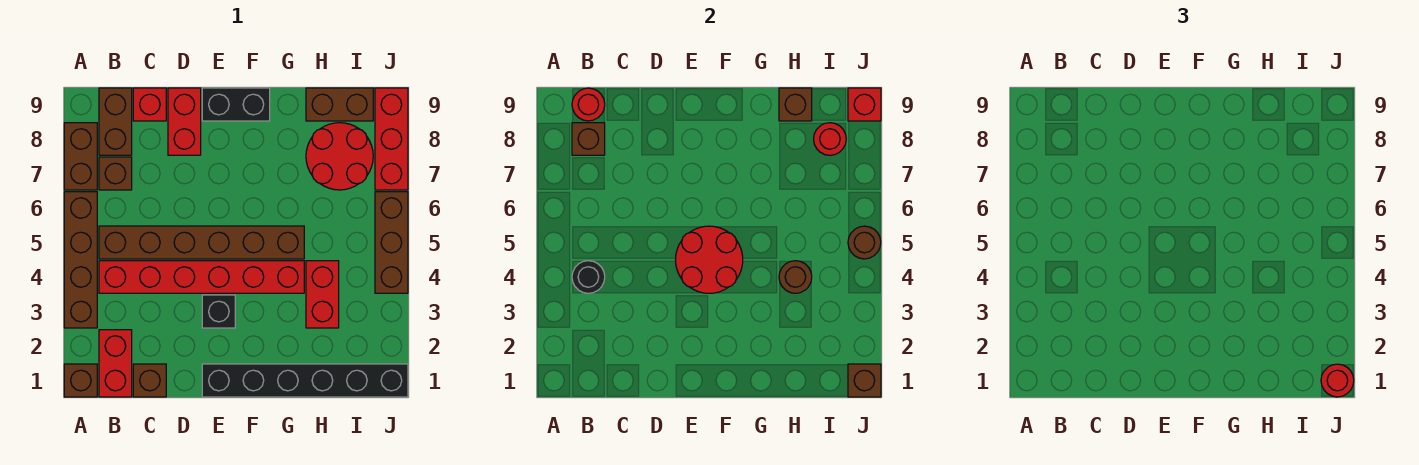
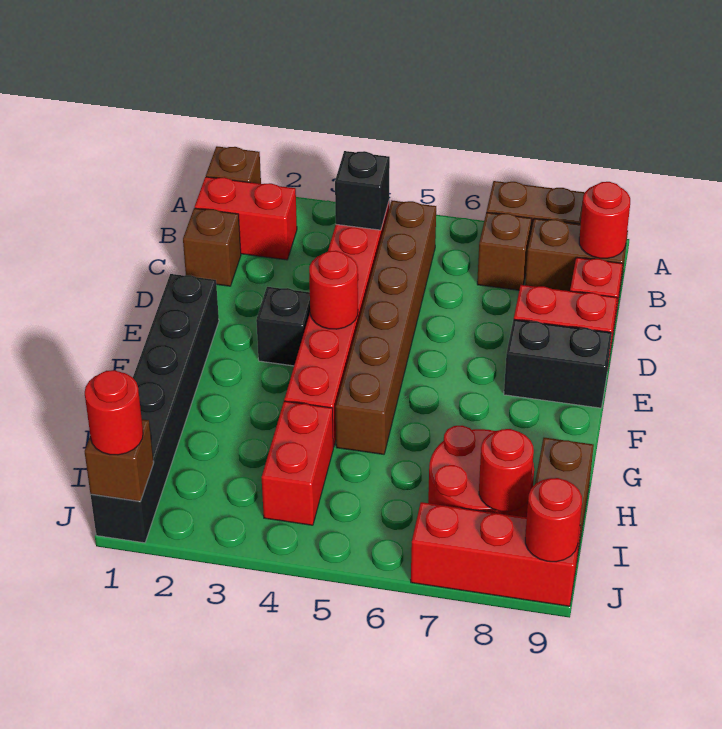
brown brick A3:A6 level 1 -> none
black round brick B4 level 2 -> black brick B4 level 2
brown brick B8 level 2 -> none
red round brick E4:F5 level 2 -> red round brick E4 level 2
black brick E9:F9 level 1 -> black brick E8:E9 level 1
red brick H3:H4 level 1 -> red brick H4:I4 level 1
brown round brick H4 level 2 -> none
brown brick H9 level 2 -> none
brown brick J4:J6 level 1 -> none
brown round brick J5 level 2 -> none
red brick J9 level 2 -> red round brick J9 level 2

